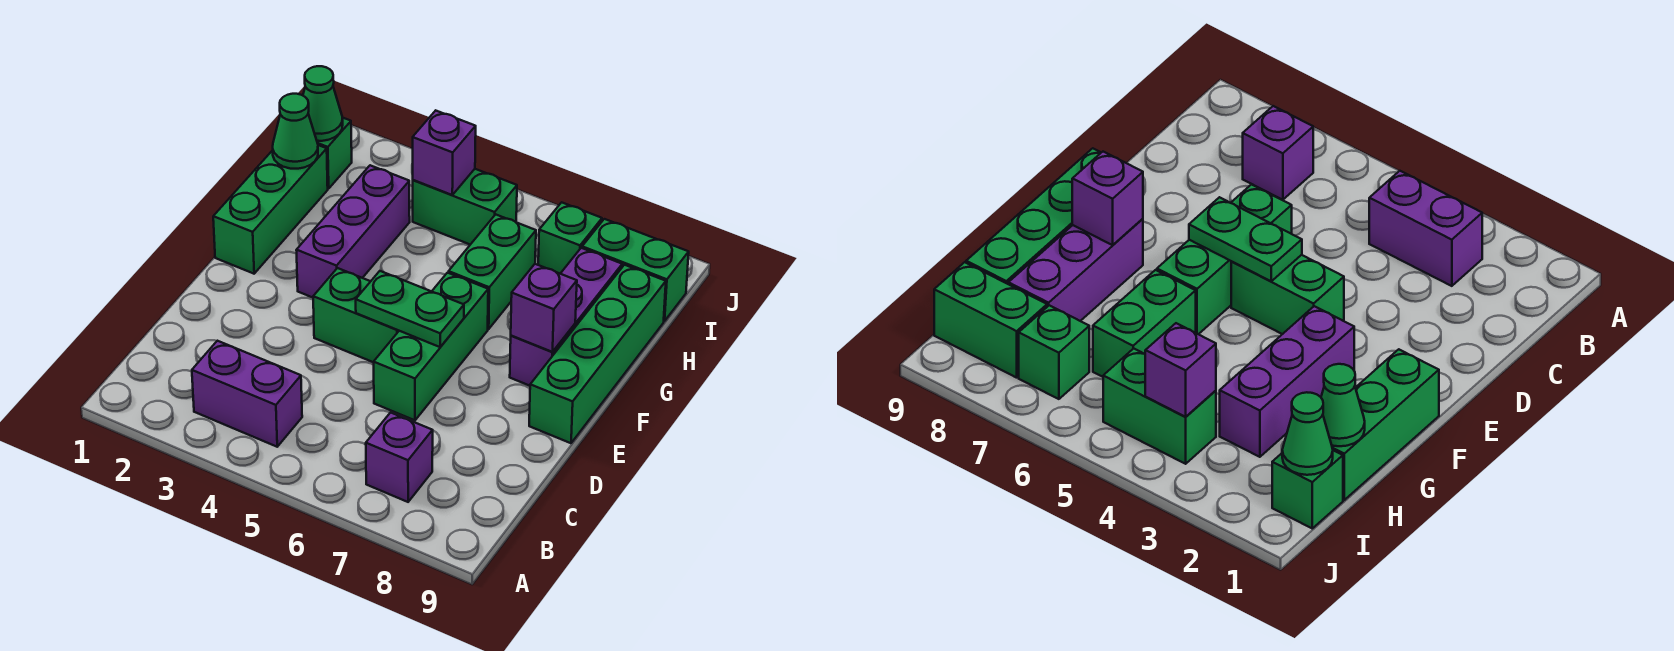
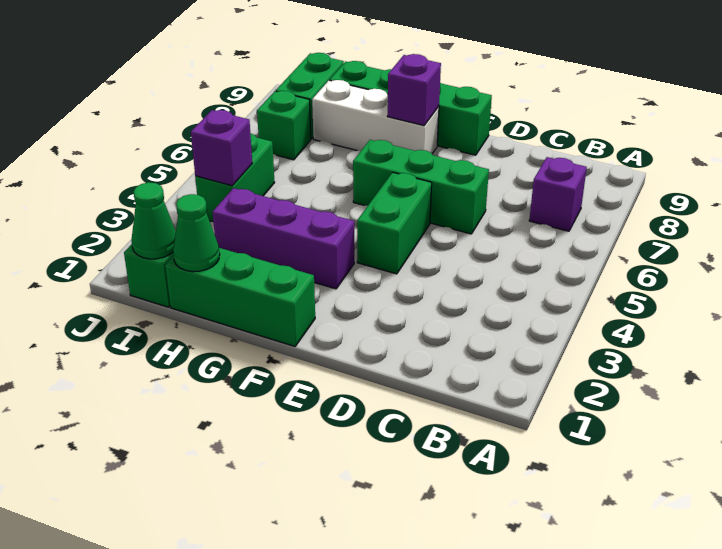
purple brick B3:B4 level 1 -> none
green plate E5:E6 level 2 -> none
purple brick F8:H8 level 1 -> white brick F8:H8 level 1
green brick G6:H6 level 1 -> none

